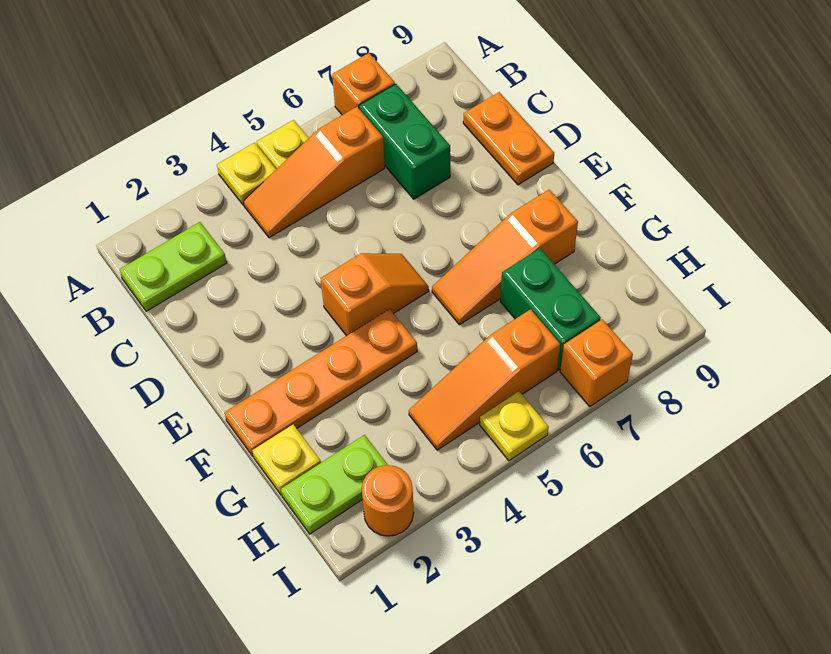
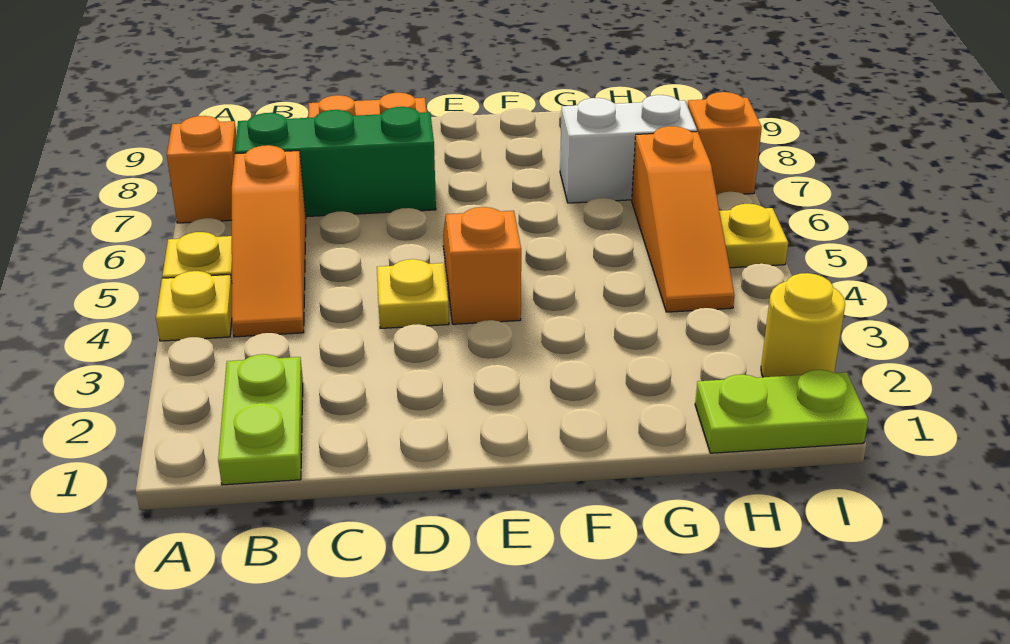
green brick B7:C7 level 1 -> green brick B7:D7 level 1
orange plate F1:F4 level 1 -> none
orange slope F6:F8 level 1 top 8 -> none
yellow plate G1 level 1 -> yellow plate D4 level 1
green brick G7:H7 level 1 -> white brick G7:H7 level 1
lime plate H1:H2 level 1 -> lime plate H1:I1 level 1
orange round brick I2 level 1 -> yellow round brick I2 level 1

